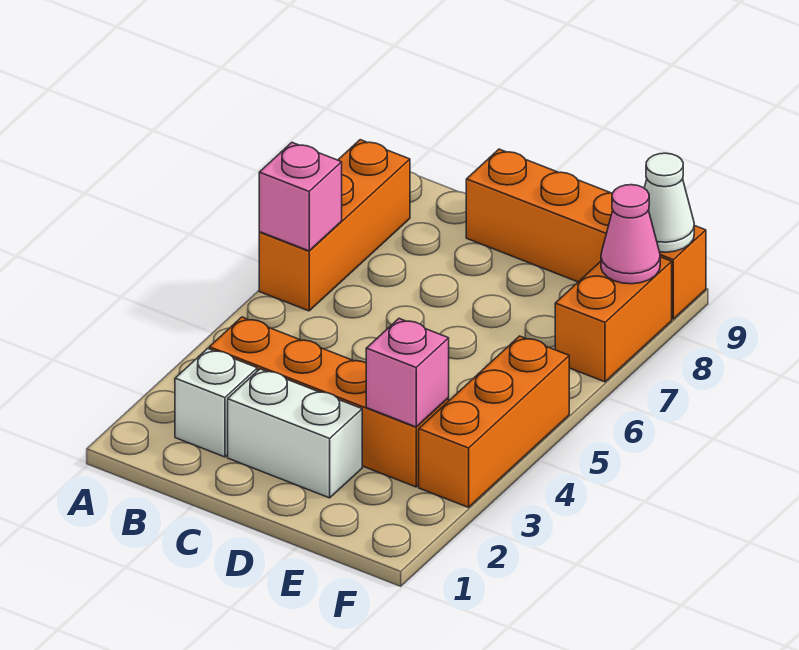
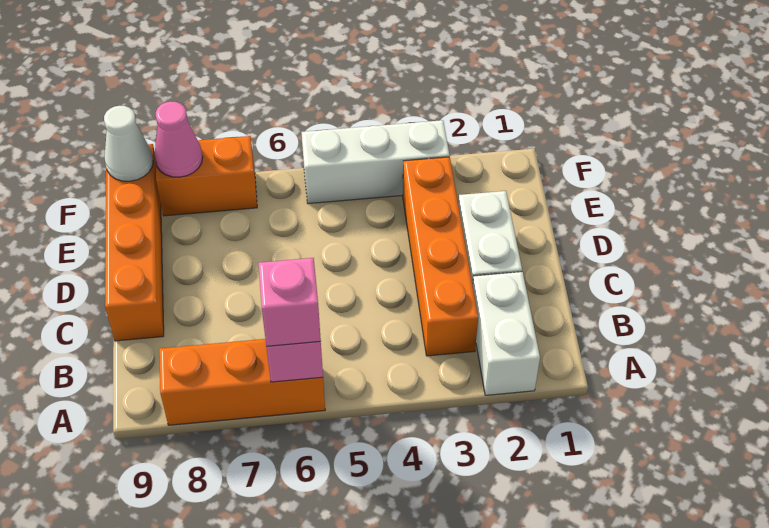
white brick B2 level 1 -> white brick A2:B2 level 1
pink brick E3 level 2 -> pink brick A6 level 3
orange brick F3:F5 level 1 -> white brick F3:F5 level 1

